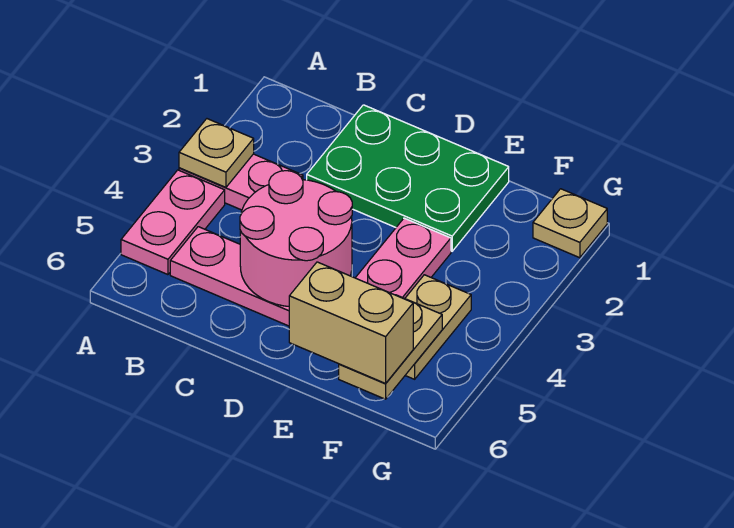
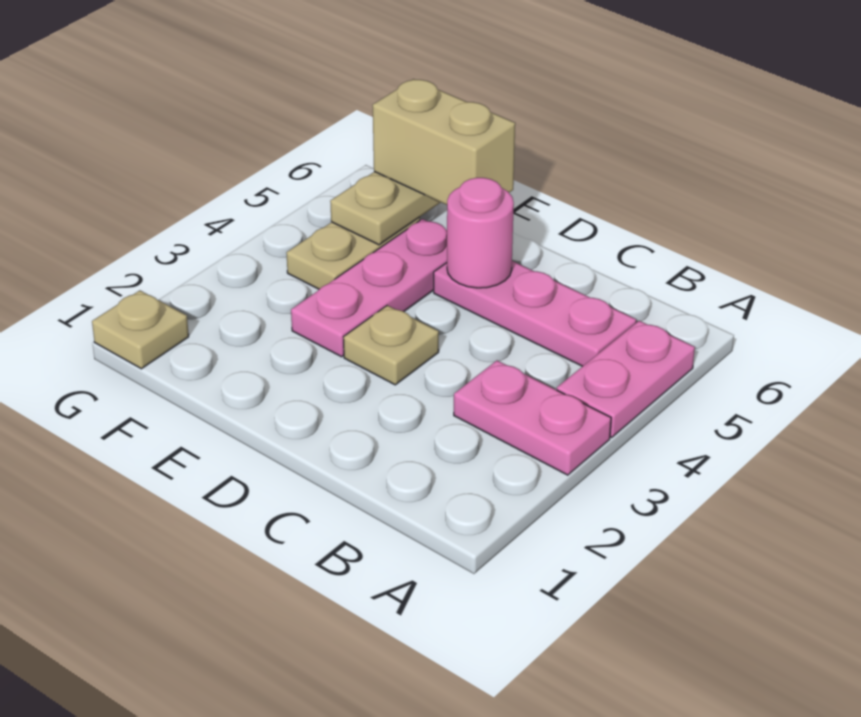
tan plate A3 level 2 -> tan plate D3 level 1
green plate C1:E2 level 1 -> none
pink round brick C4:D5 level 2 -> pink round brick D5 level 2

